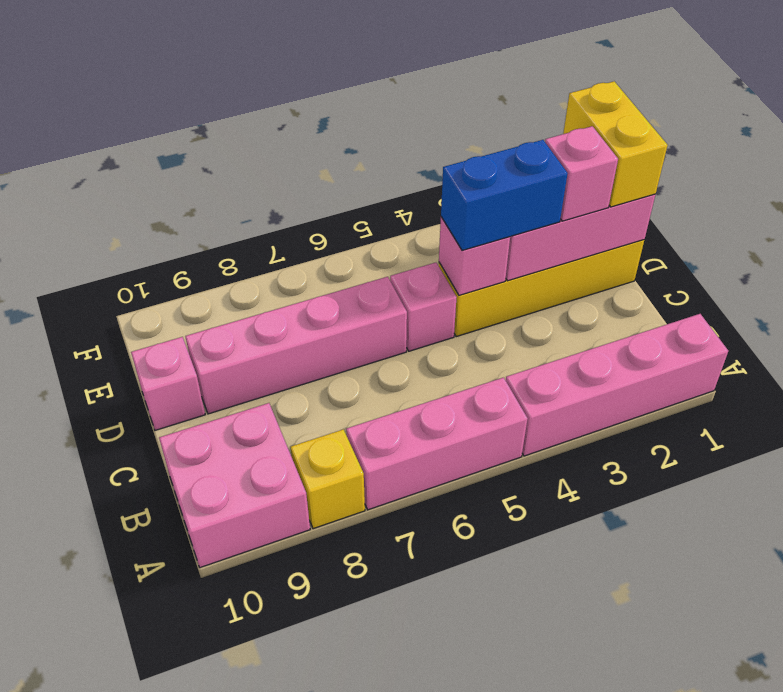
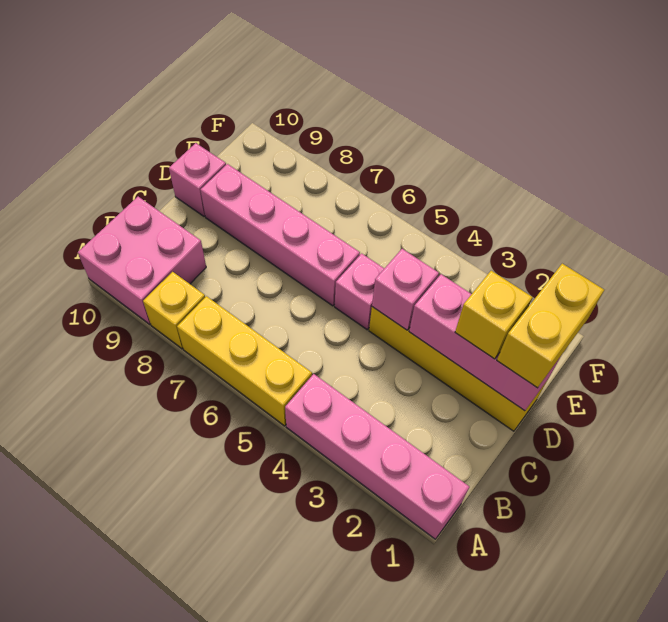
pink brick A5:A7 level 1 -> yellow brick A5:A7 level 1
pink brick D2 level 3 -> yellow brick D2 level 3
blue brick D3:D4 level 3 -> none

